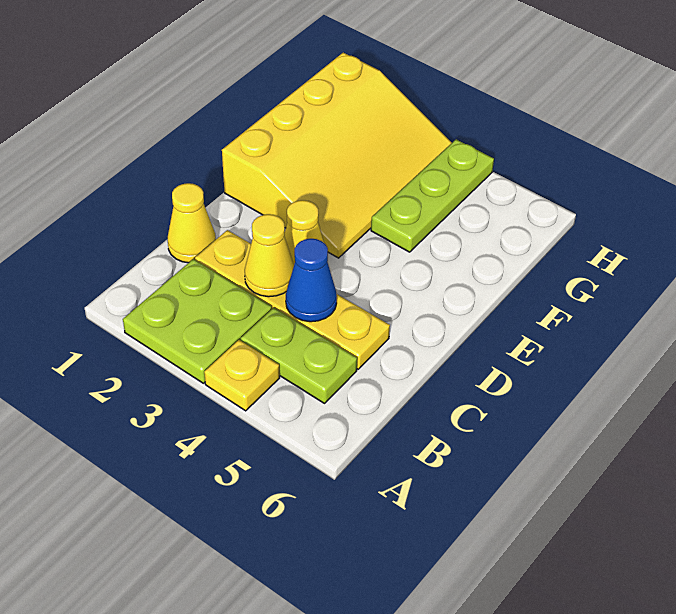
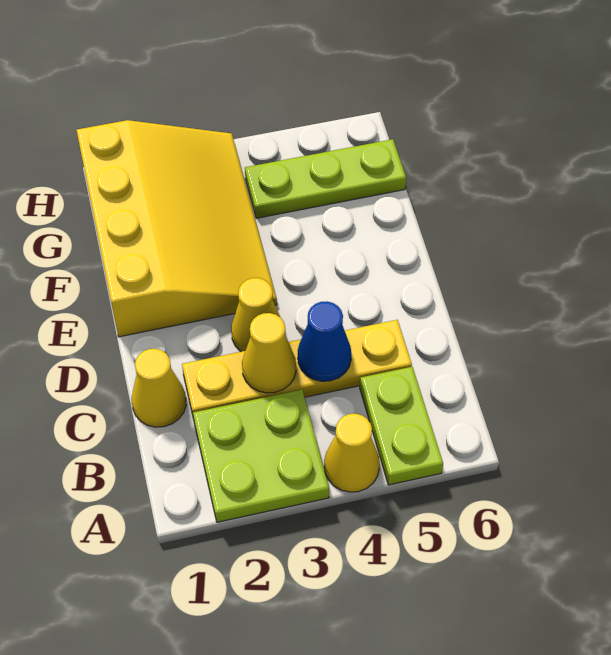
yellow plate A4 level 1 -> yellow cone A4 level 1
lime plate B4:B5 level 1 -> lime plate A5:B5 level 1
lime plate F4:H4 level 1 -> lime plate G4:G6 level 1

